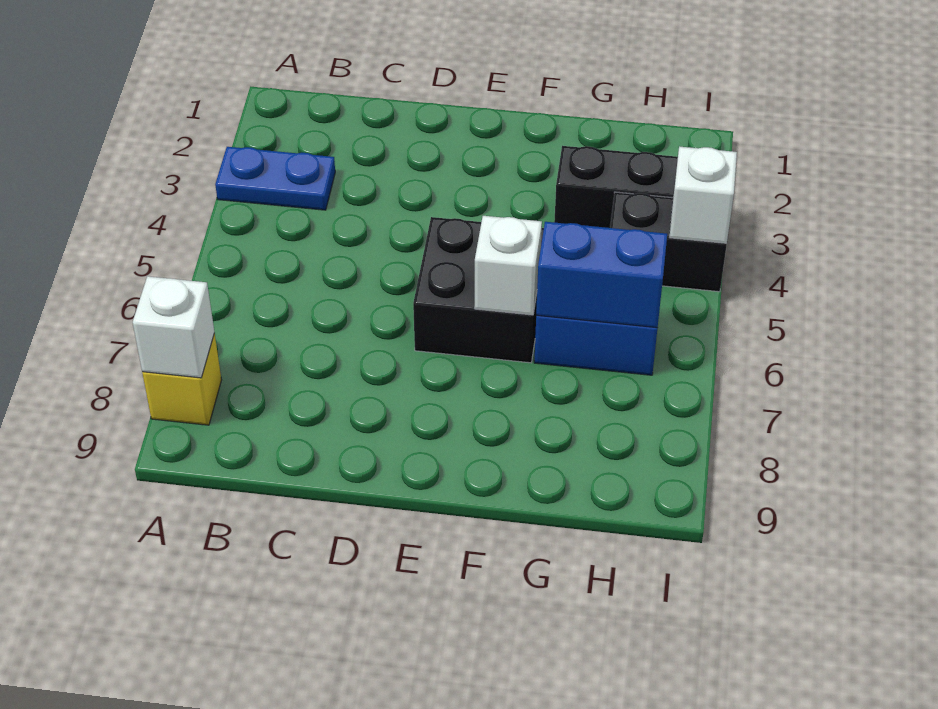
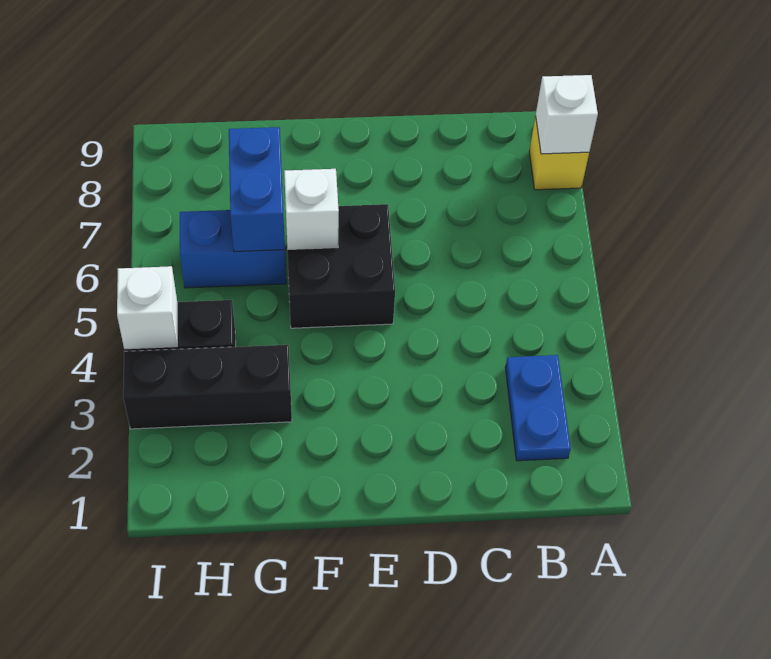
blue plate A3:B3 level 1 -> blue plate B2:B3 level 1
blue brick G6:H6 level 2 -> blue brick G6:G7 level 2

